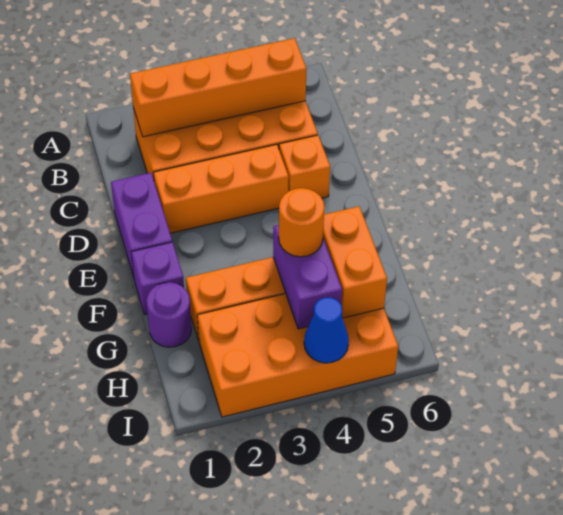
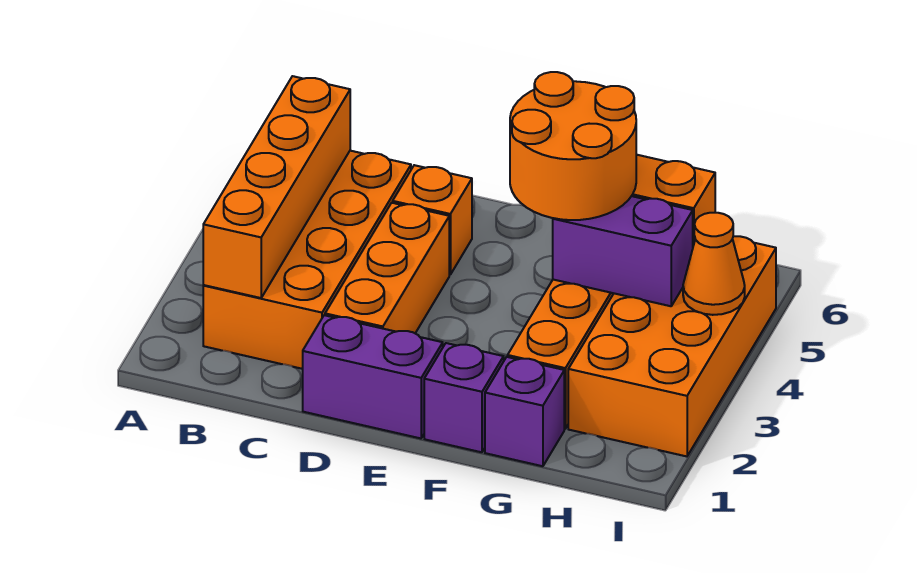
purple round brick G1 level 1 -> purple brick G1 level 1
orange round brick G4 level 3 -> orange round brick F4:G5 level 3
blue cone I4 level 2 -> orange cone I4 level 2

